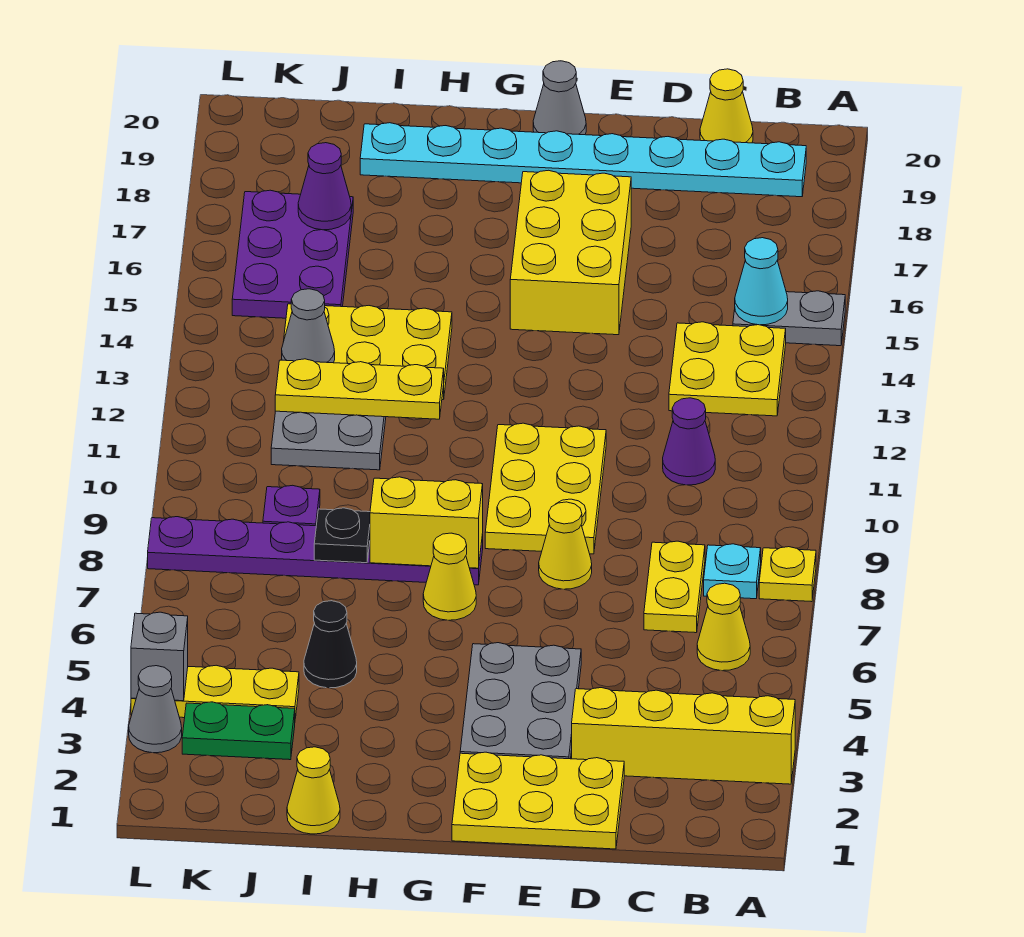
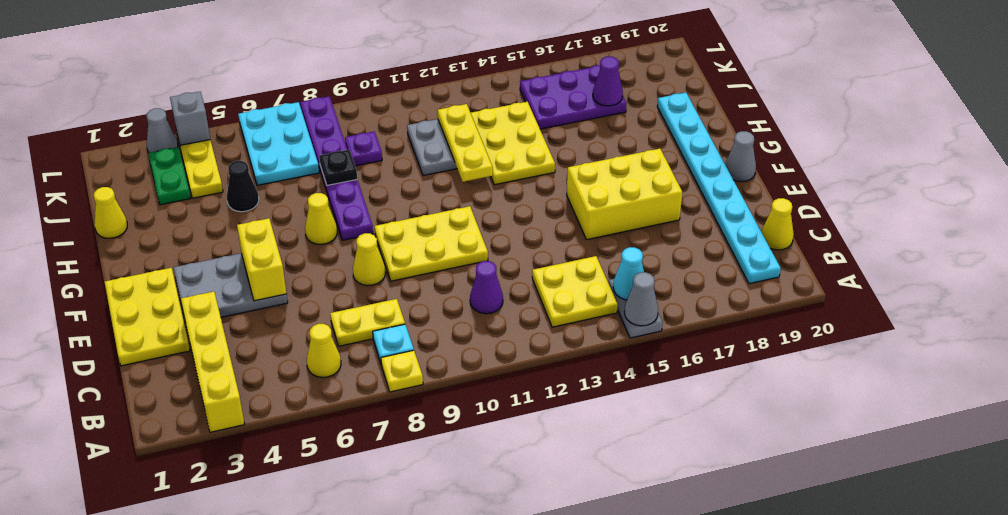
yellow brick G8:H8 level 2 -> yellow brick E5:F5 level 2
none -> cyan plate J6:L7 level 1
grey cone J13 level 2 -> grey cone A15 level 2

